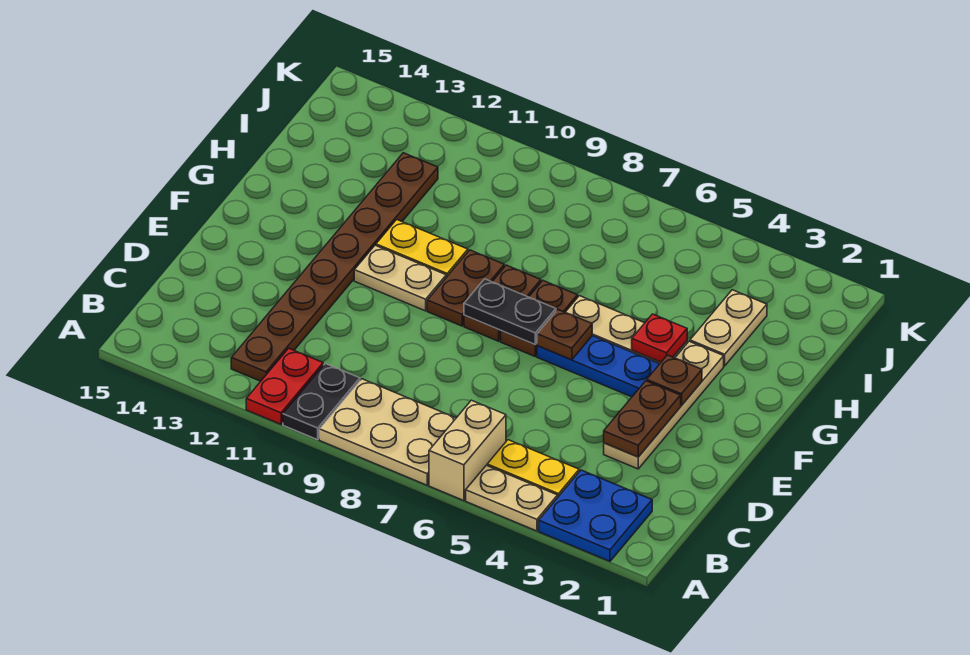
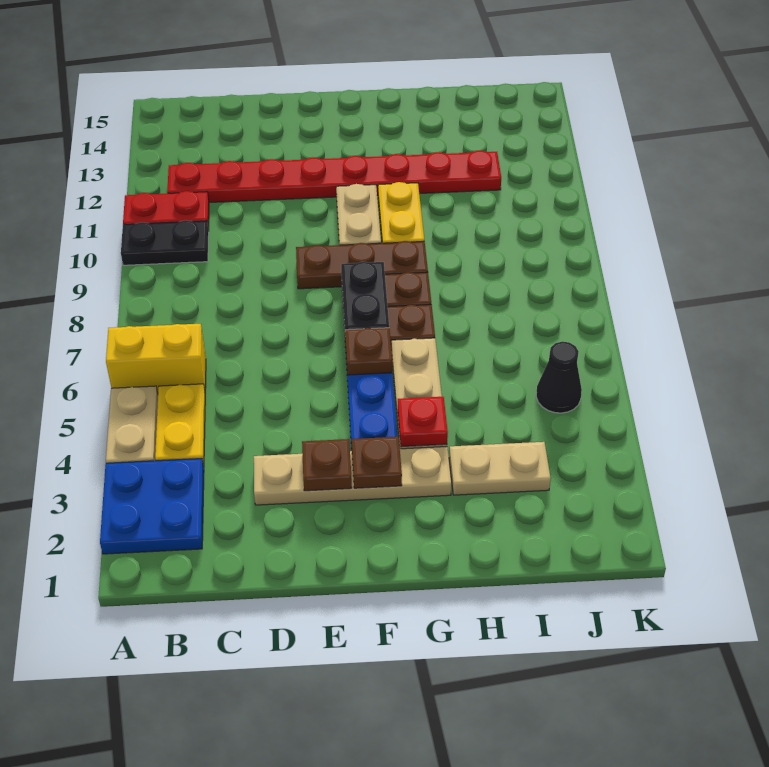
tan brick A6:B6 level 1 -> yellow brick A6:B6 level 1
tan plate A7:B9 level 1 -> none
brown plate B12:I12 level 1 -> red plate B12:I12 level 1
brown plate D3:E3 level 2 -> brown plate E3 level 2
brown plate F9:G9 level 1 -> brown plate E9:G9 level 1
none -> black cone J5 level 1

